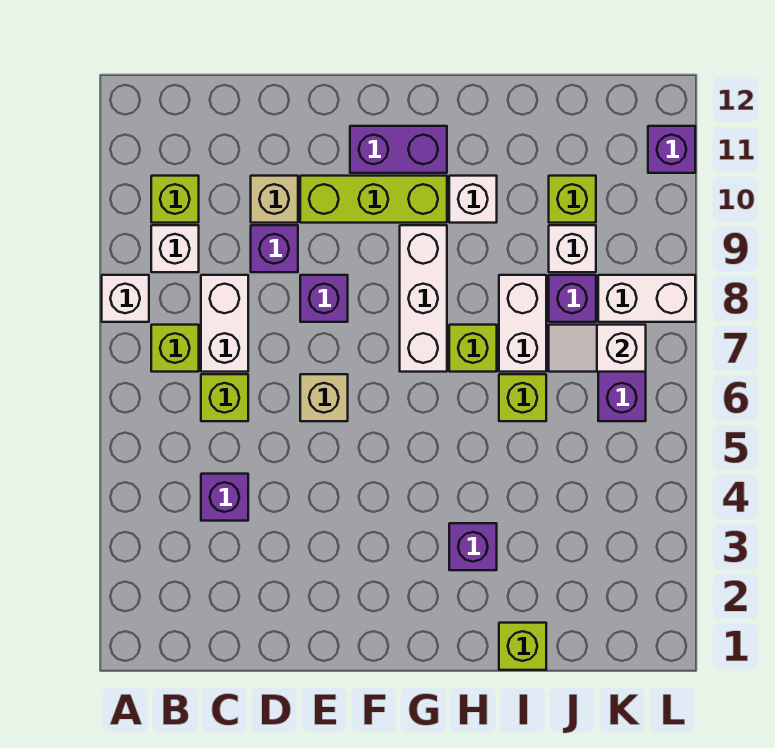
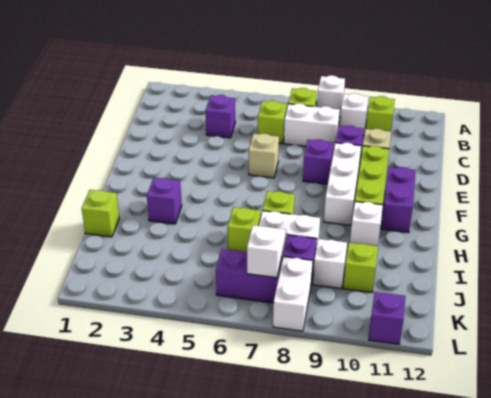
white brick G7:G9 level 1 -> white brick E9:G9 level 1

